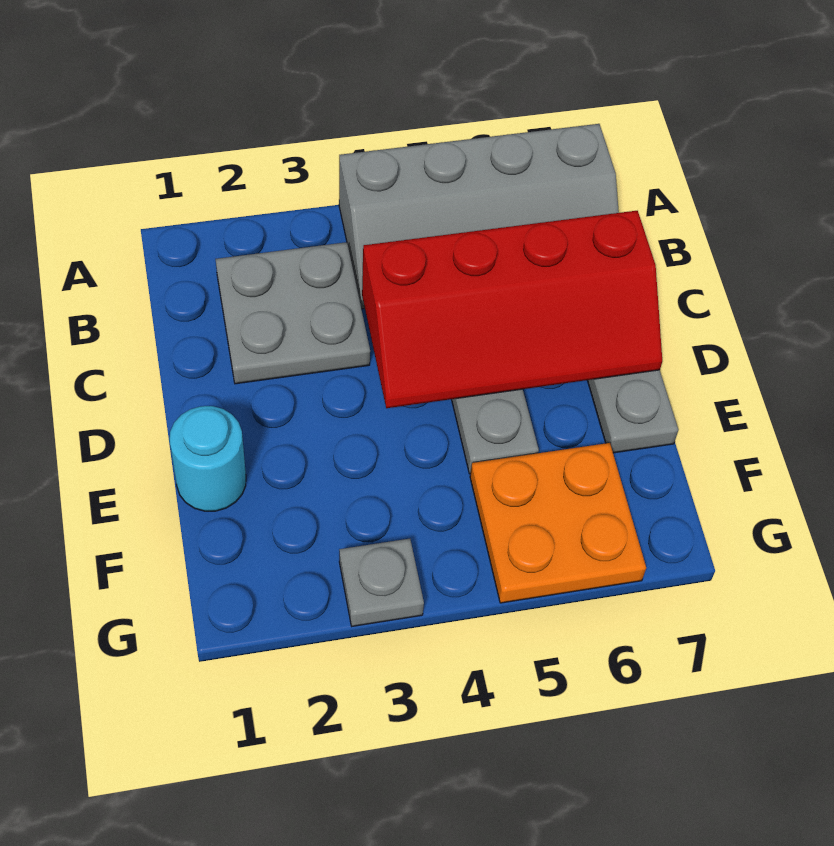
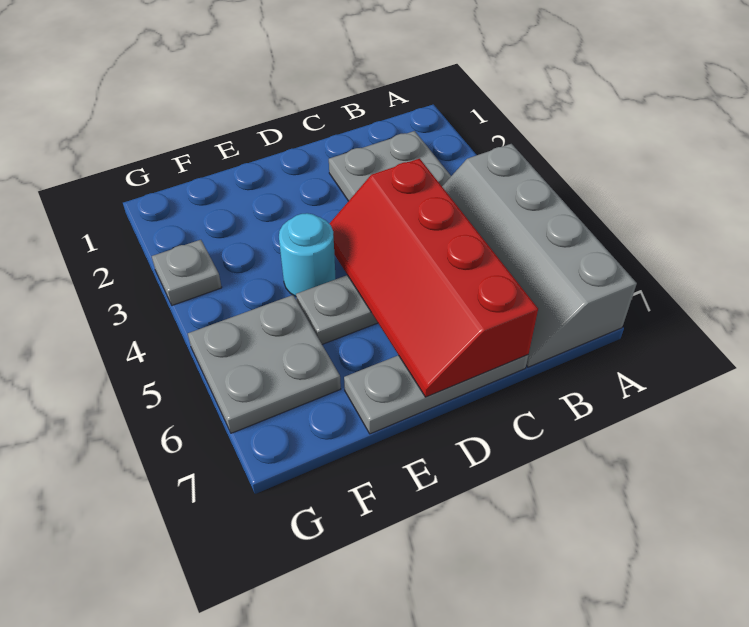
cyan round brick E1 level 1 -> cyan round brick E4 level 1
orange plate F5:G6 level 1 -> grey plate F5:G6 level 1

